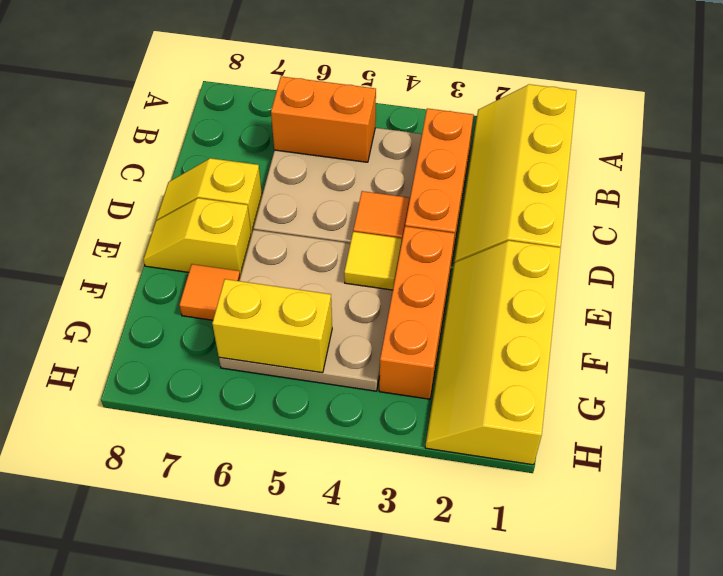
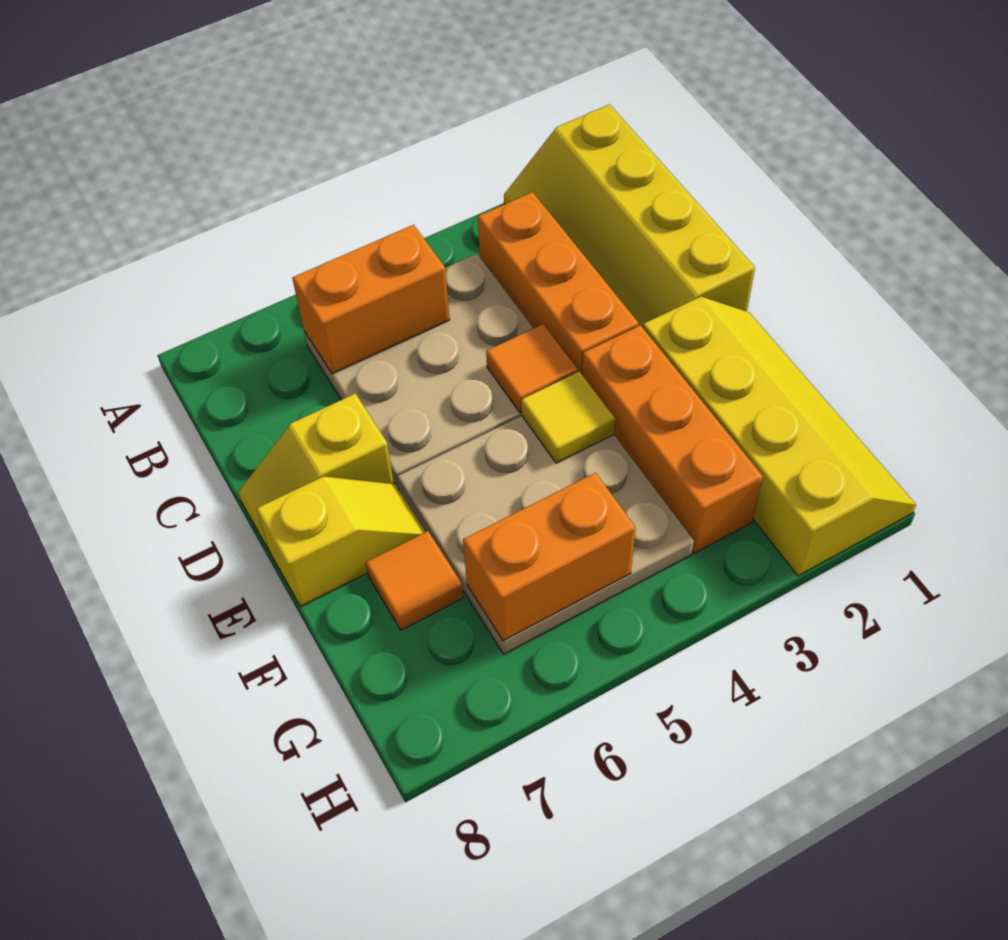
yellow slope E1:H2 level 1 top 1 -> yellow slope E1:H2 level 1 top 2
yellow slope E7:E8 level 1 top 7 -> yellow slope E7:E8 level 1 top 8
yellow brick G5:G6 level 2 -> orange brick G5:G6 level 2

